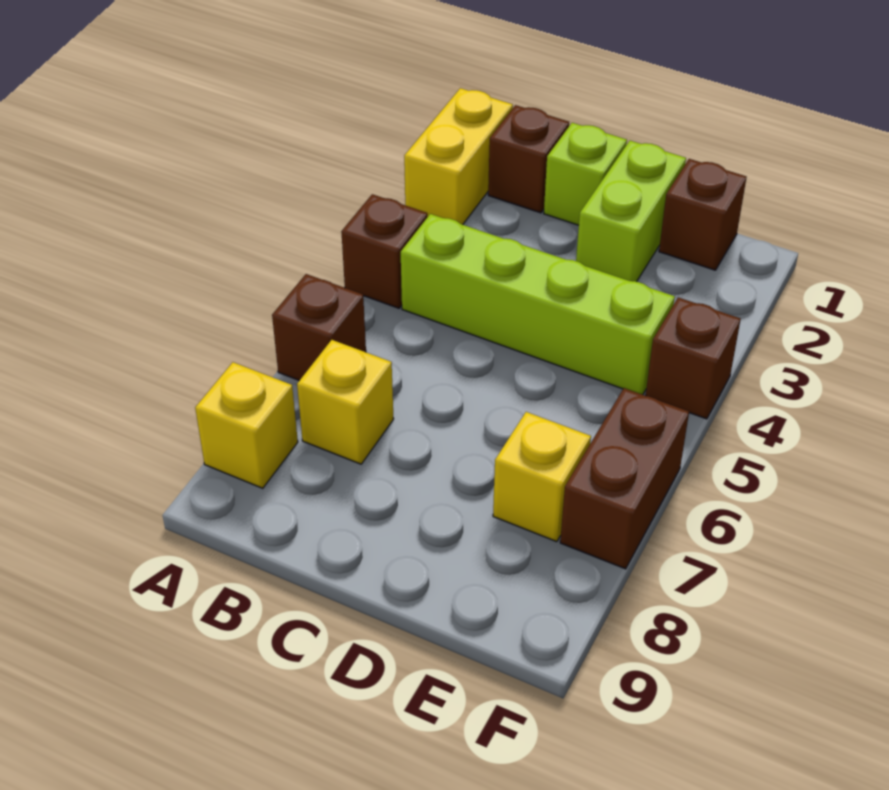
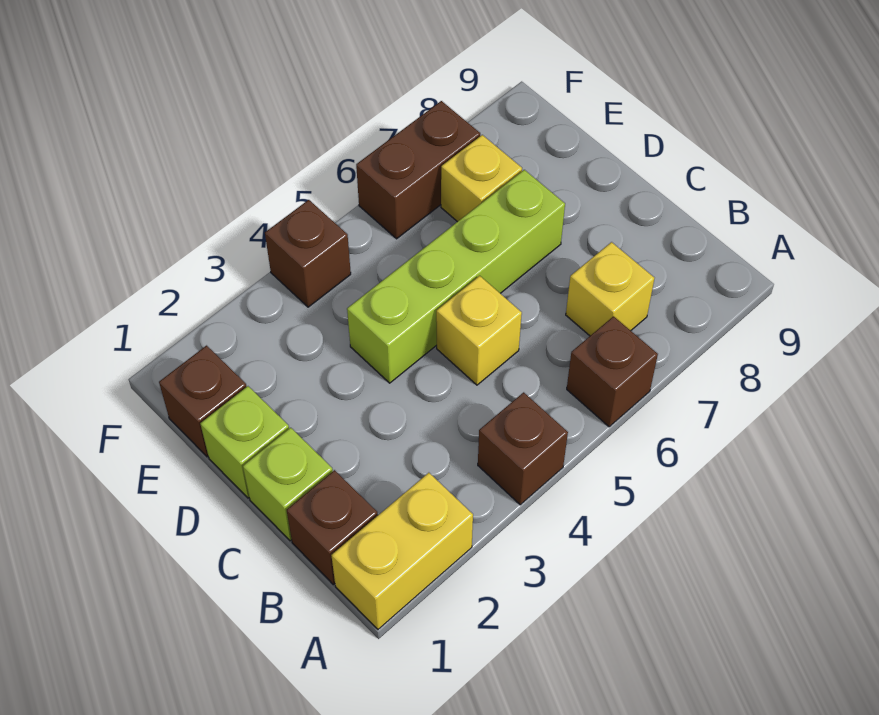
yellow brick A8 level 1 -> yellow brick C5 level 1
lime brick B4:E4 level 1 -> lime brick D4:D7 level 1
lime brick D1:D2 level 1 -> lime brick D1 level 1

